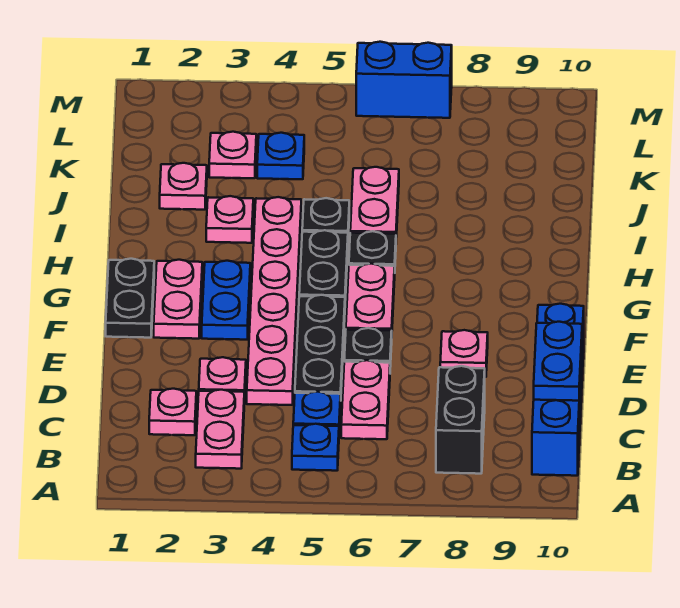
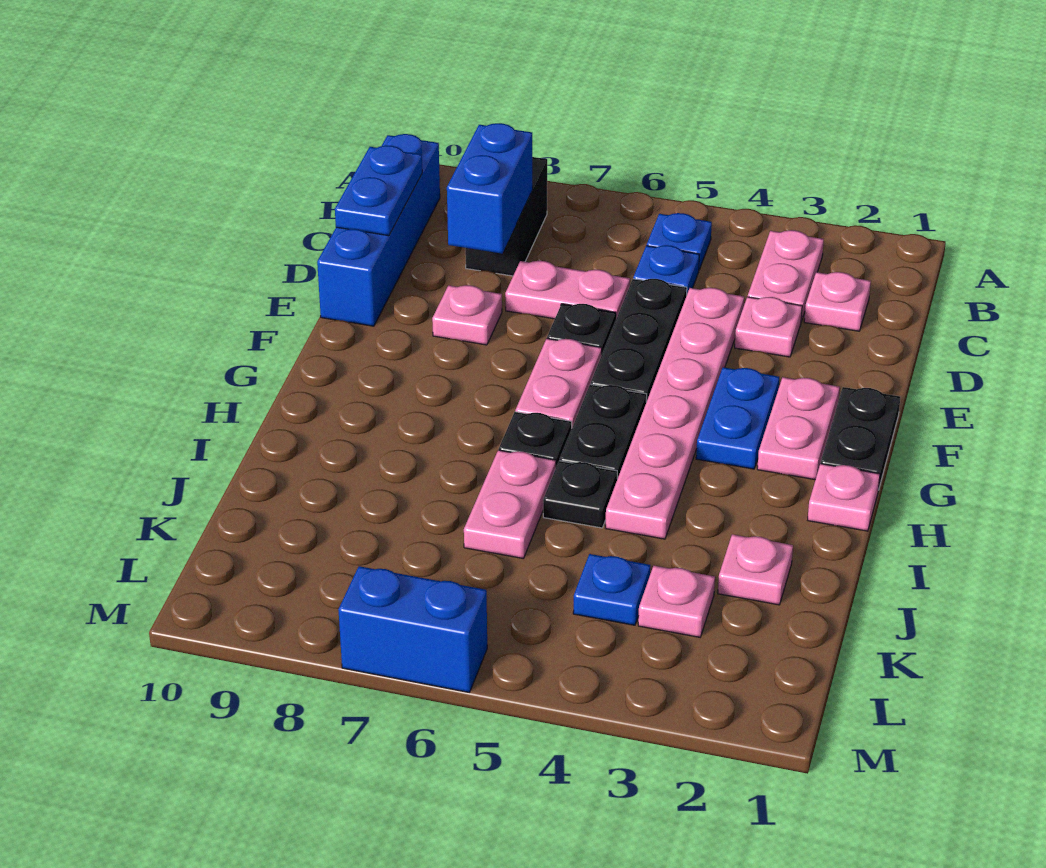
pink plate C6:D6 level 1 -> pink plate D6:D7 level 1
none -> blue brick C8:D8 level 2
pink plate I3 level 1 -> pink plate H1 level 1

